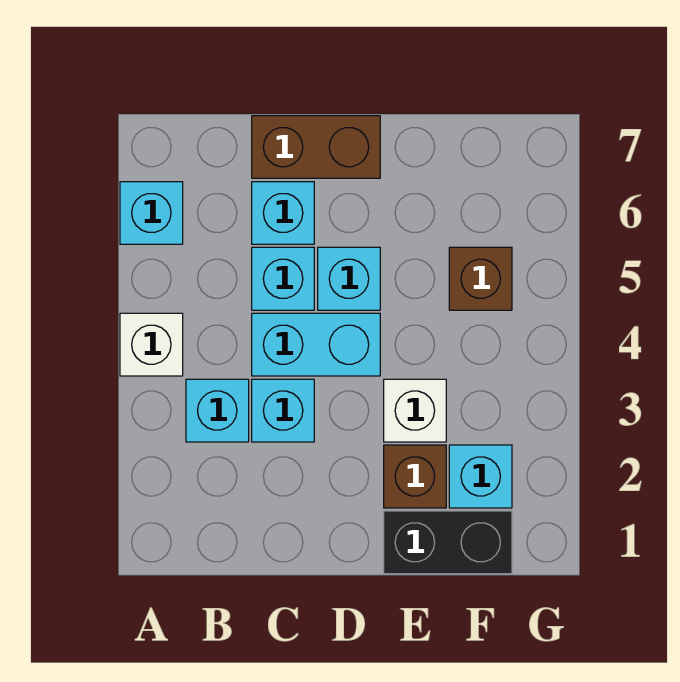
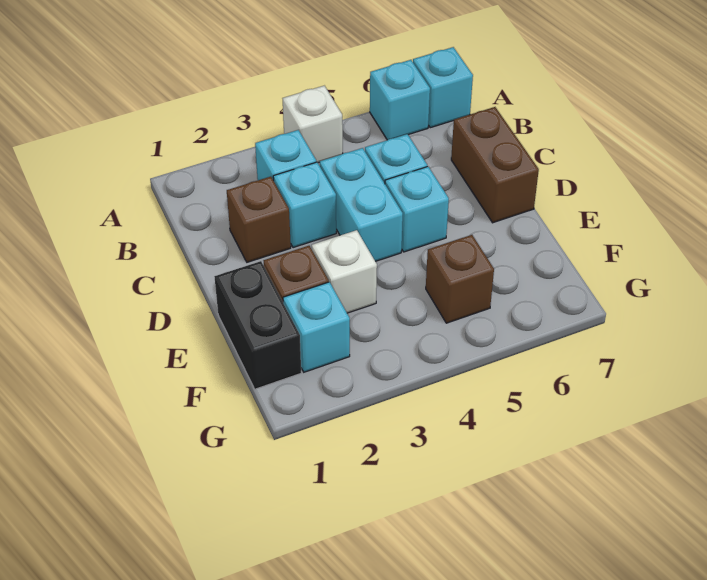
none -> brown brick C2 level 1
cyan brick C6 level 1 -> cyan brick A7 level 1

